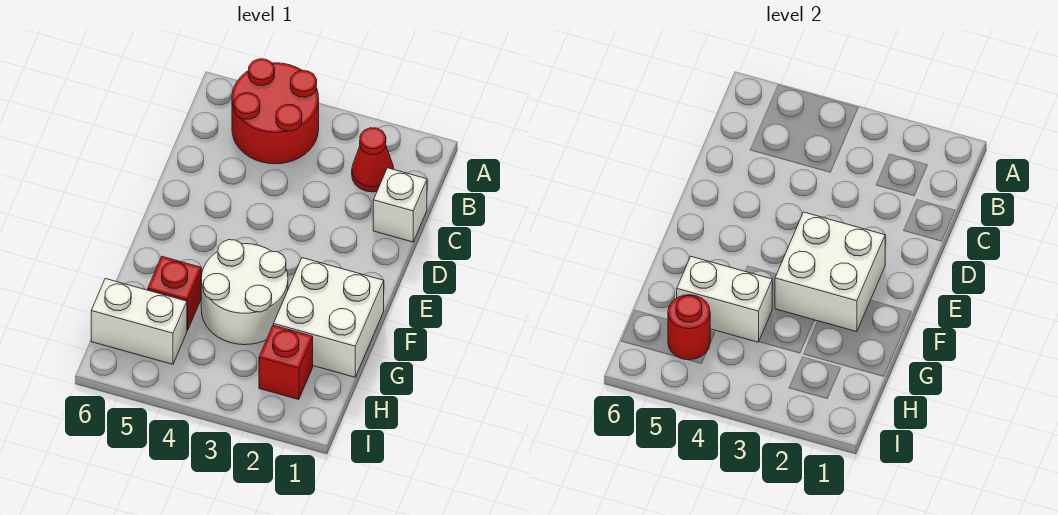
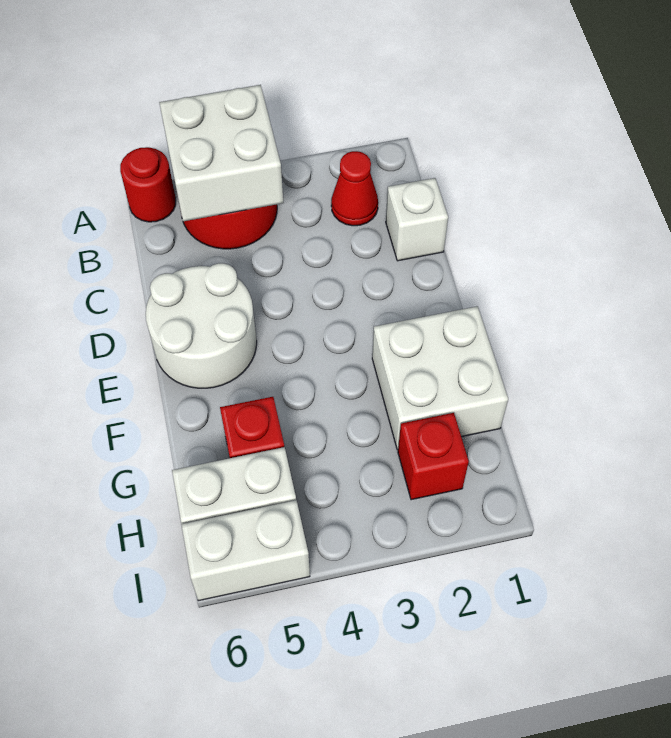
white brick E2:F3 level 2 -> white brick A4:B5 level 2
white round brick F3:G4 level 1 -> white round brick D5:E6 level 1
white brick G4:G5 level 2 -> white brick I5:I6 level 1
red round brick H5 level 2 -> red round brick A6 level 1

